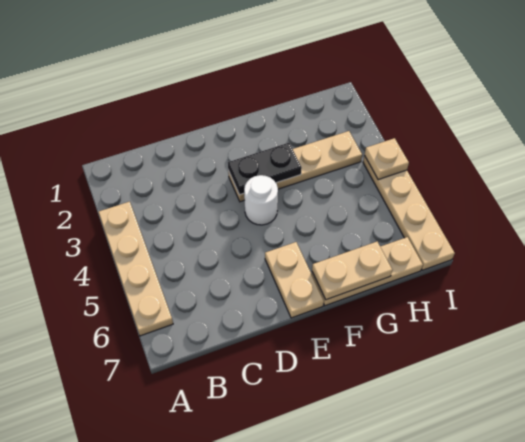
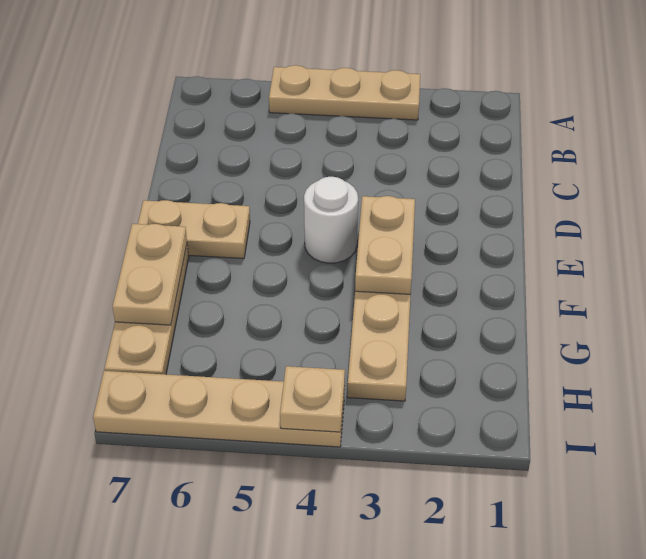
tan plate A3:A6 level 1 -> tan plate A3:A5 level 1
black plate E3:F3 level 2 -> tan plate E3:F3 level 2

